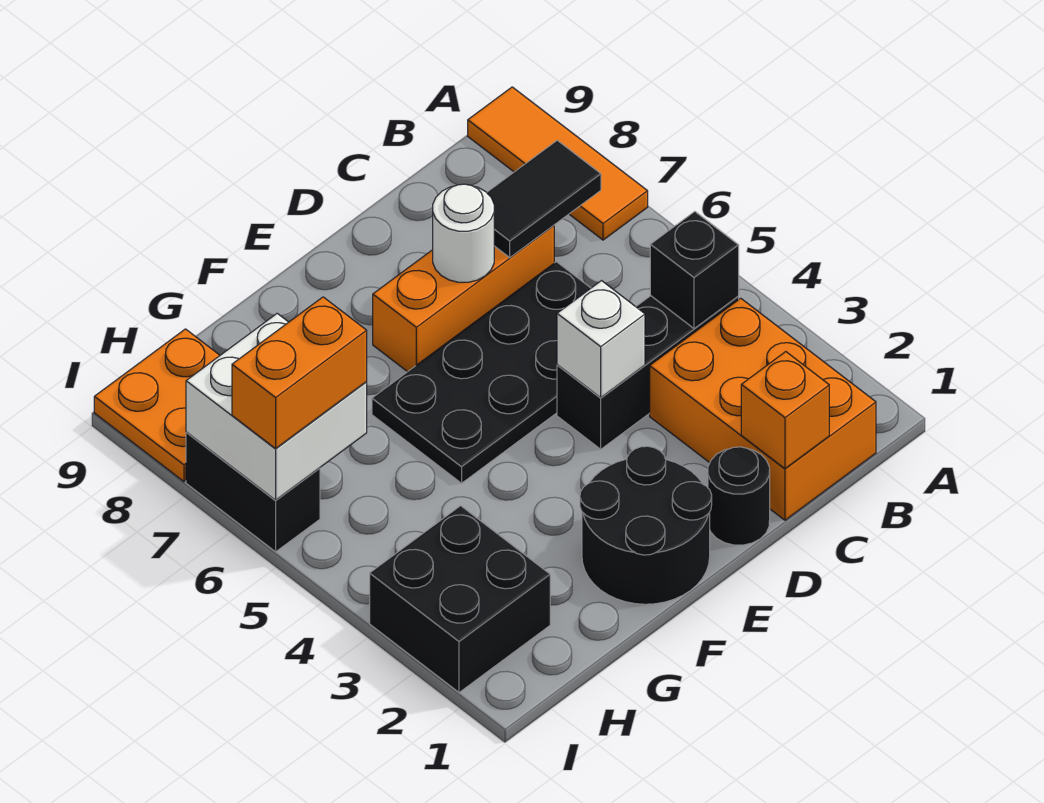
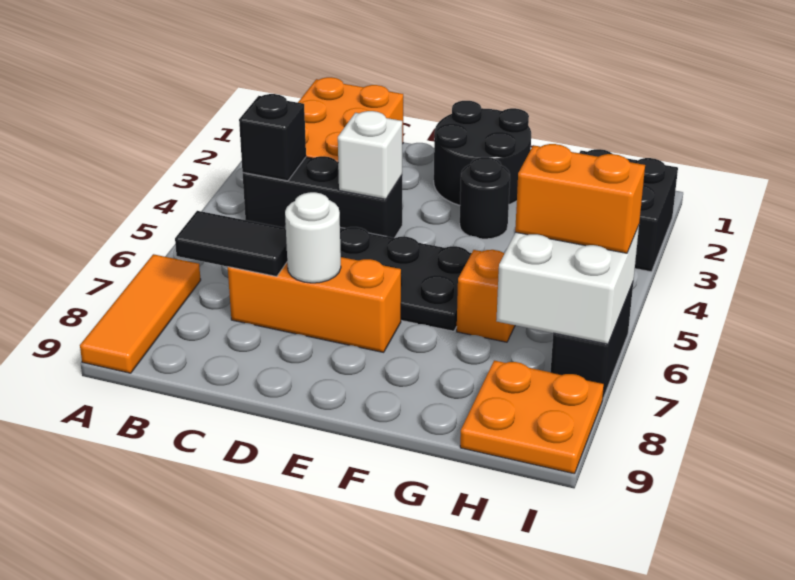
orange brick C1 level 2 -> orange brick G6 level 1
black round brick D1 level 1 -> black round brick F3 level 1

